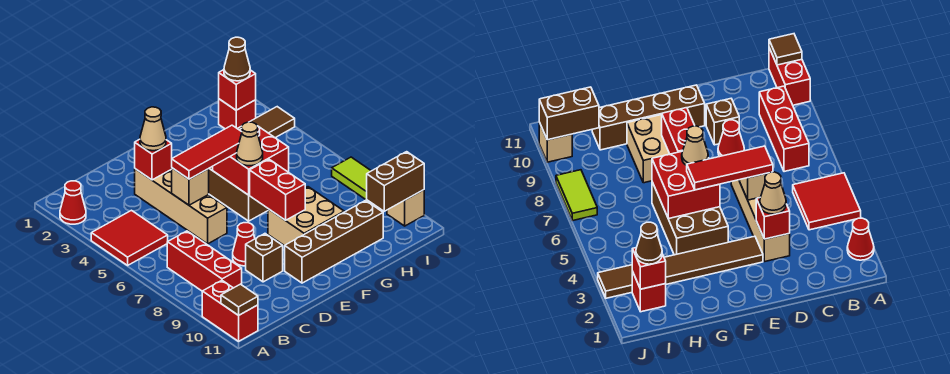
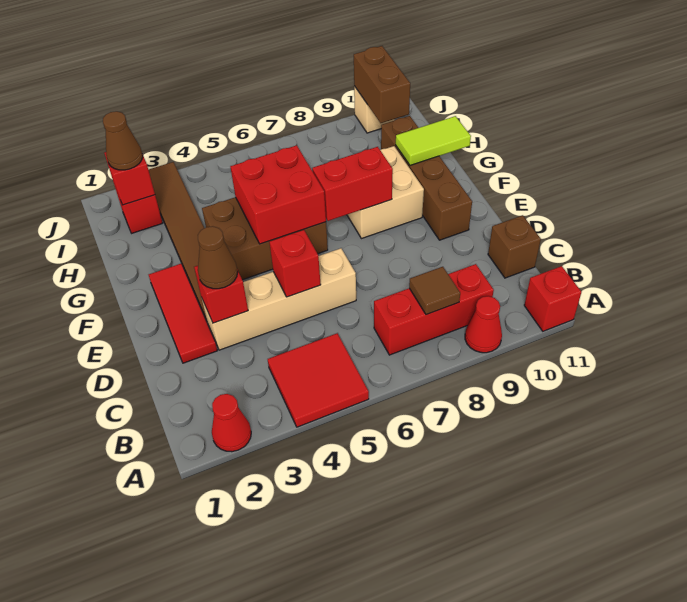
red brick A10:A11 level 1 -> red brick A11 level 1
brown tile A11 level 2 -> brown tile B8 level 2
tan cone D3 level 3 -> brown cone D3 level 3
tan brick D5 level 2 -> red brick D5 level 2
red tile D5:F5 level 3 -> red tile D2:F2 level 1
red cone D8 level 1 -> red cone A9 level 1
brown brick D9 level 1 -> brown brick C11 level 1
tan cone F6 level 3 -> none
lime tile J7:J8 level 1 -> lime tile G10:G11 level 2

